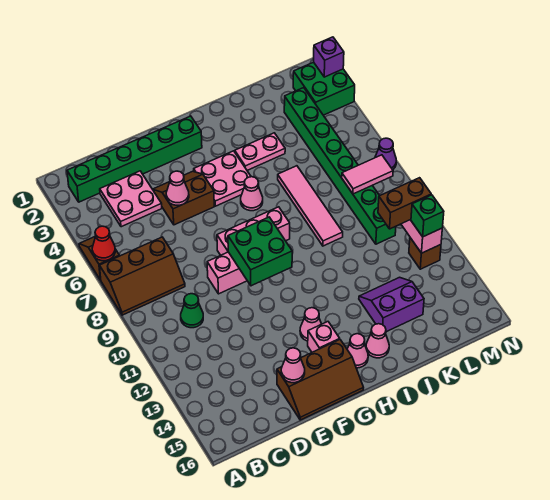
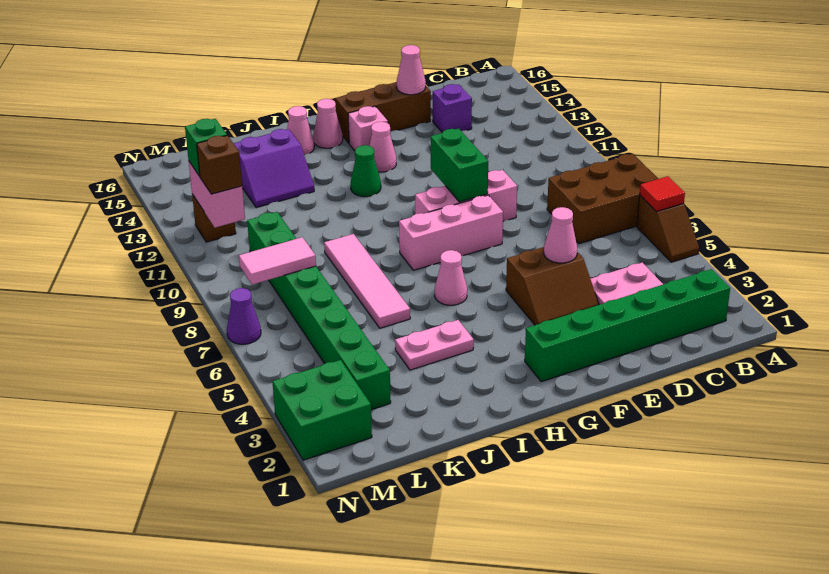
red cone A6 level 2 -> red tile A6 level 2
brown slope A7:C8 level 1 top 7 -> brown brick A7:C8 level 1
green cone C10 level 1 -> green cone H12 level 1
green brick F9:G10 level 2 -> green brick F9:F10 level 2
pink plate G4:H5 level 1 -> none
brown brick L11:M11 level 3 -> brown brick M11 level 3
purple brick N2 level 2 -> purple brick D14 level 1

